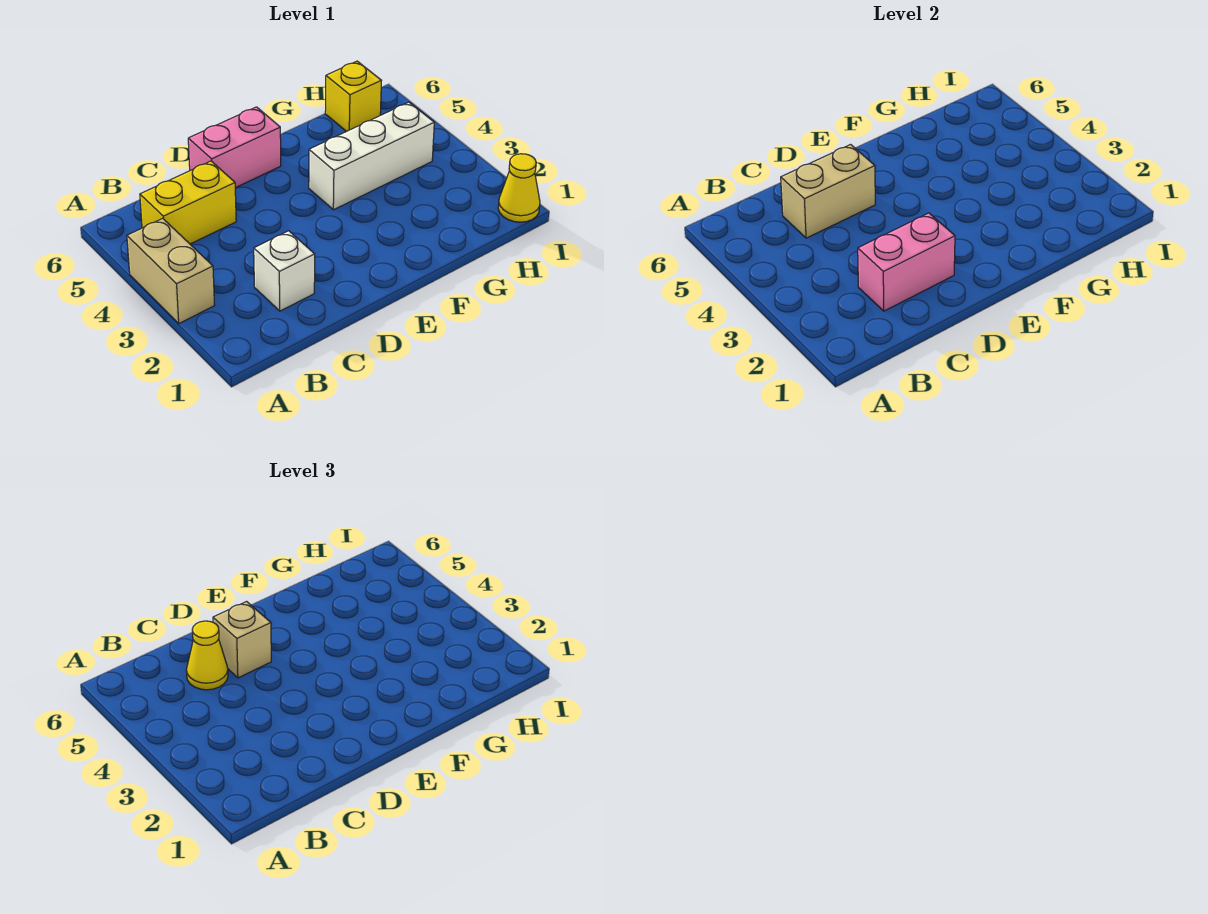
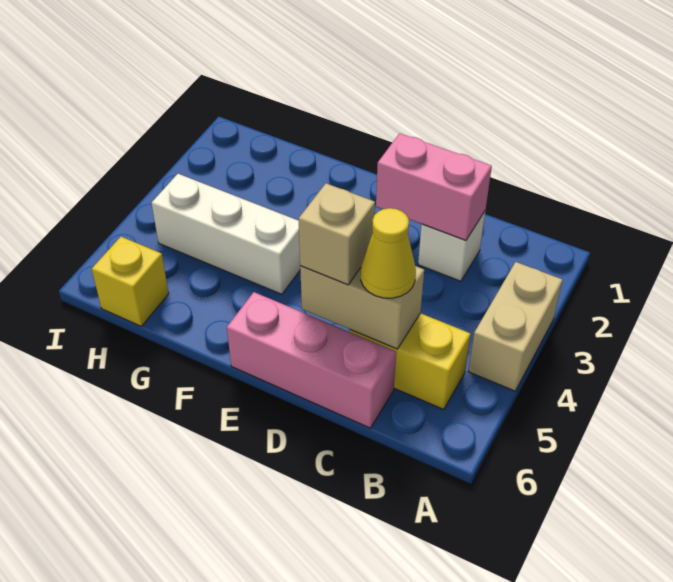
pink brick D6:E6 level 1 -> pink brick C6:E6 level 1
yellow cone I1 level 1 -> none

